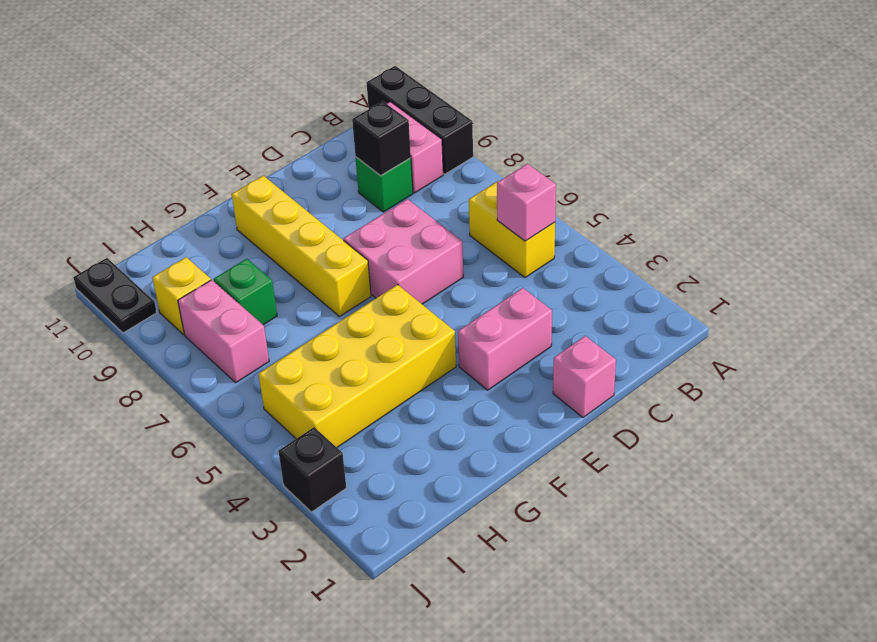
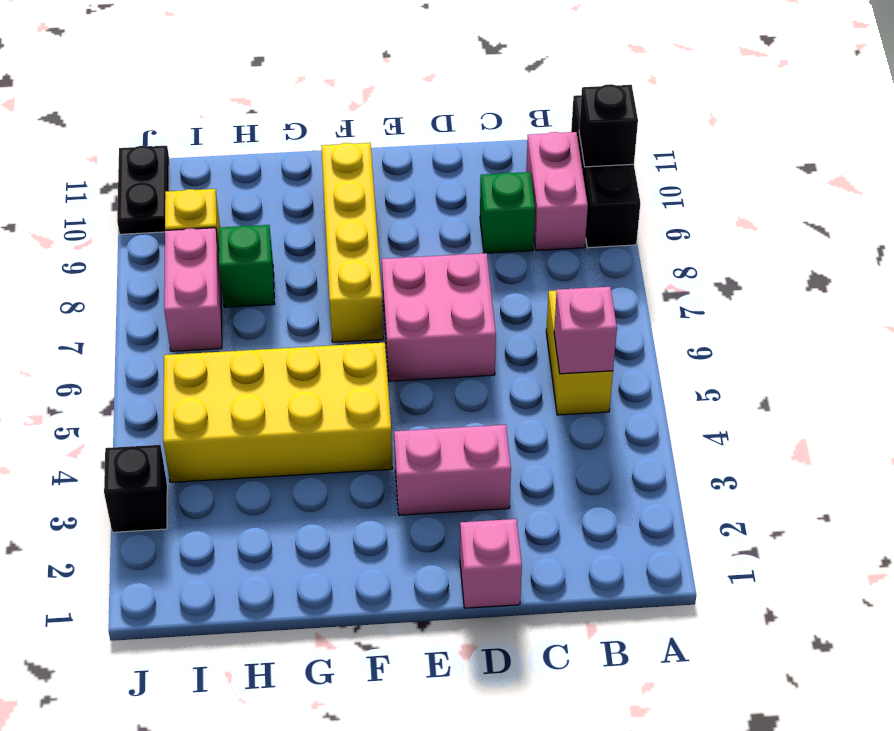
black brick C9 level 2 -> black brick A10 level 2

